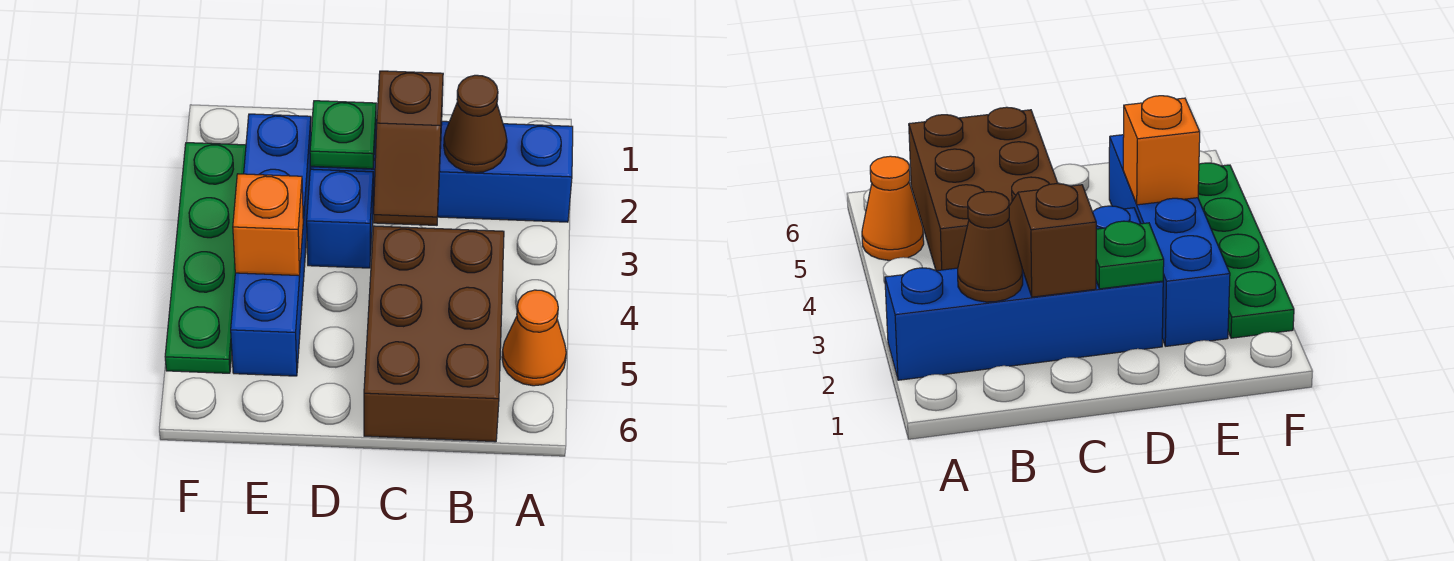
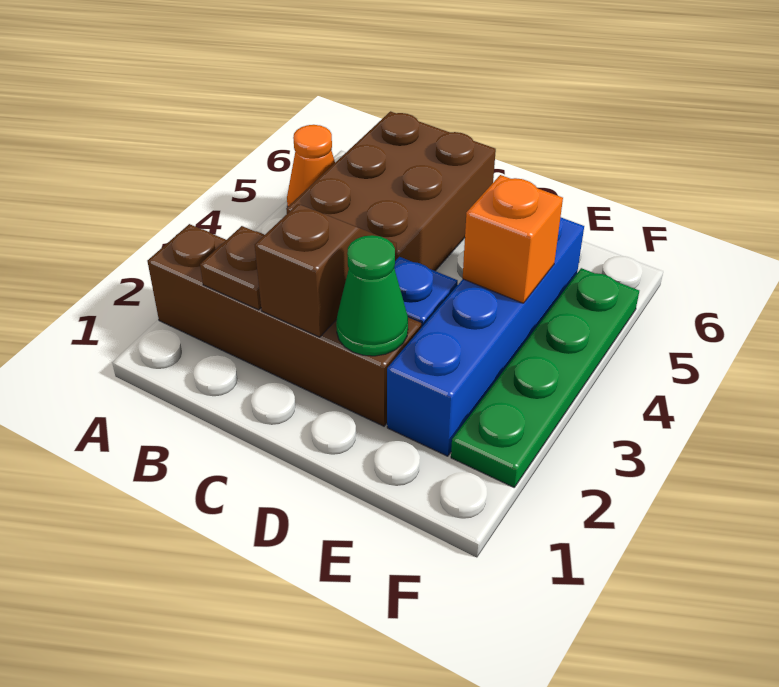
blue brick A2:D2 level 1 -> brown brick A2:D2 level 1
brown cone B2 level 2 -> brown plate B2 level 2
green plate D2 level 2 -> green cone D2 level 2

